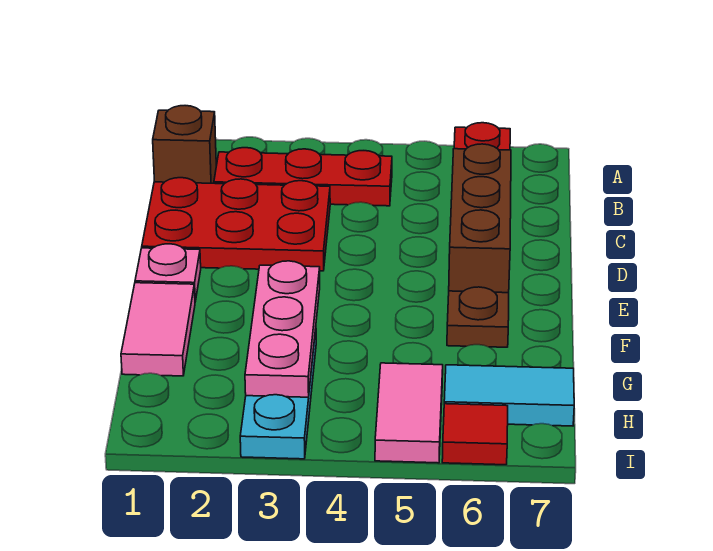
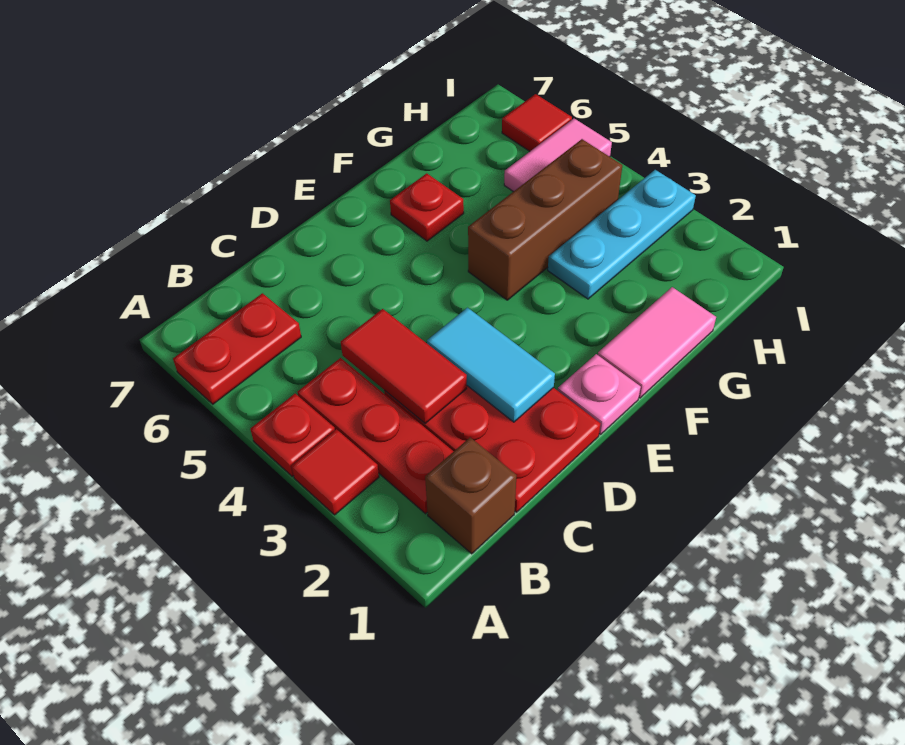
none -> red tile A3 level 1
none -> red plate A4 level 1
none -> red tile C3:C4 level 2
brown brick C6:E6 level 1 -> brown brick F4:H4 level 1
pink plate F3:H3 level 2 -> none
brown plate F6 level 1 -> red plate F6 level 1
cyan tile H6:H7 level 1 -> cyan tile D2:D3 level 2

